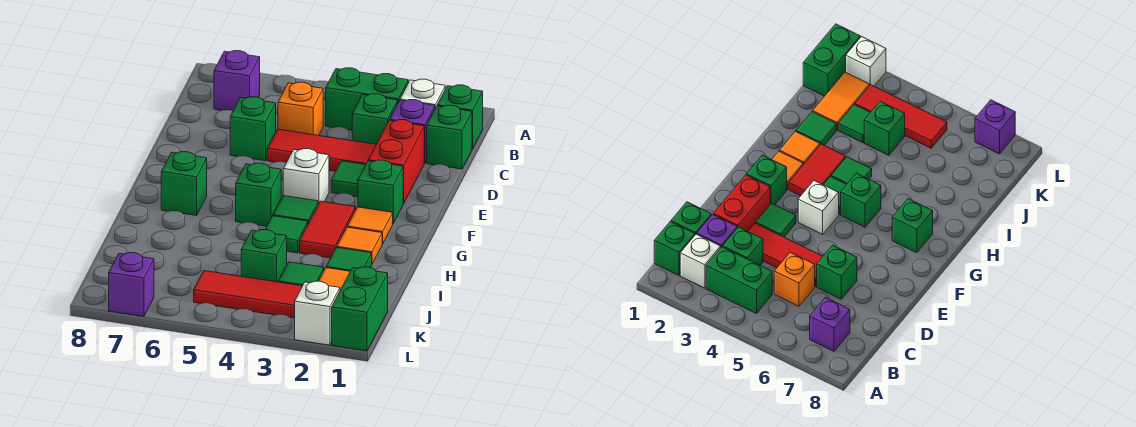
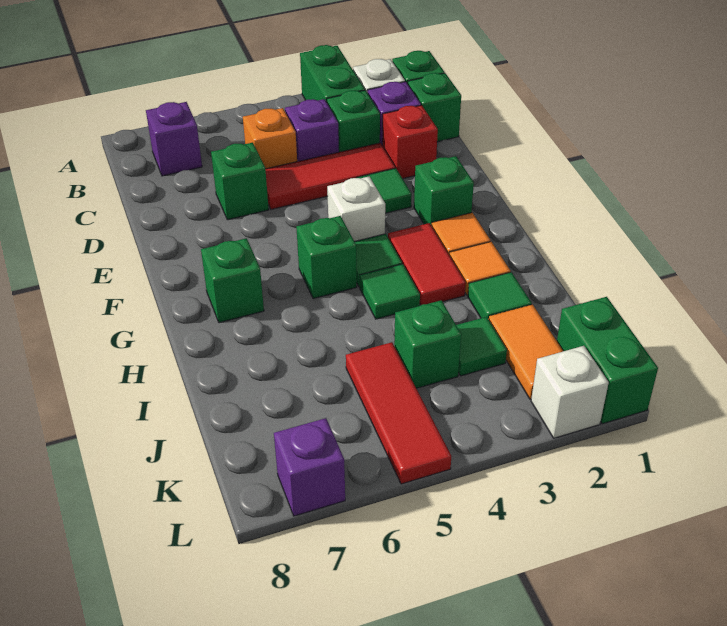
green brick B3:B4 level 1 -> green brick A3:B3 level 1
none -> purple brick C4 level 1
red brick D2:E2 level 1 -> red brick D2 level 1
red tile K3:K5 level 1 -> red tile J5:L5 level 1

